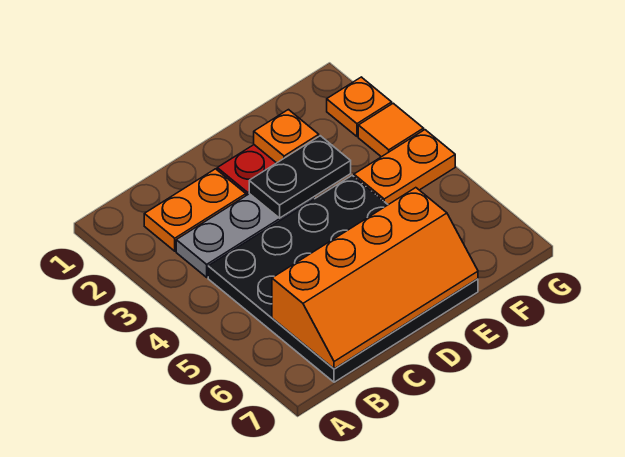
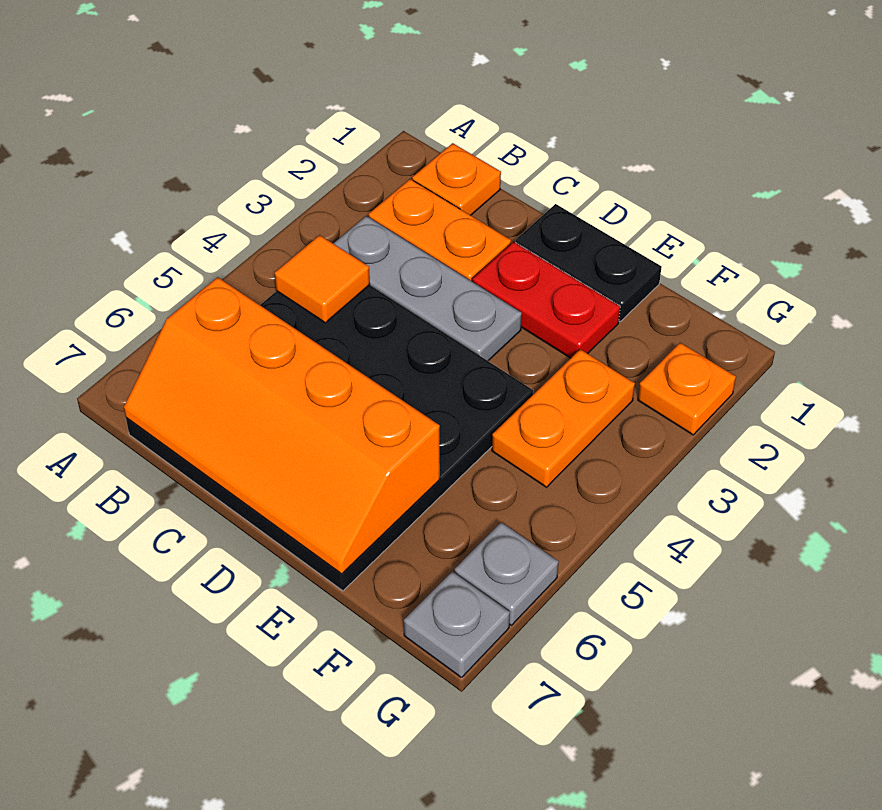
black plate D3:E3 level 2 -> black plate D1:E1 level 1
orange plate E2 level 2 -> orange plate B1 level 1
orange plate F4:G4 level 1 -> orange plate F3:F4 level 1
orange tile G3 level 1 -> orange tile B4 level 2
none -> grey plate G6 level 1
none -> grey plate G7 level 1

